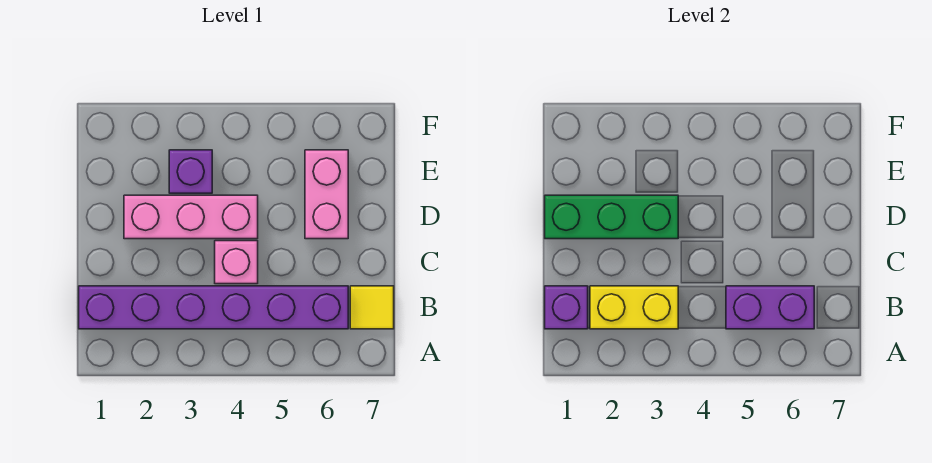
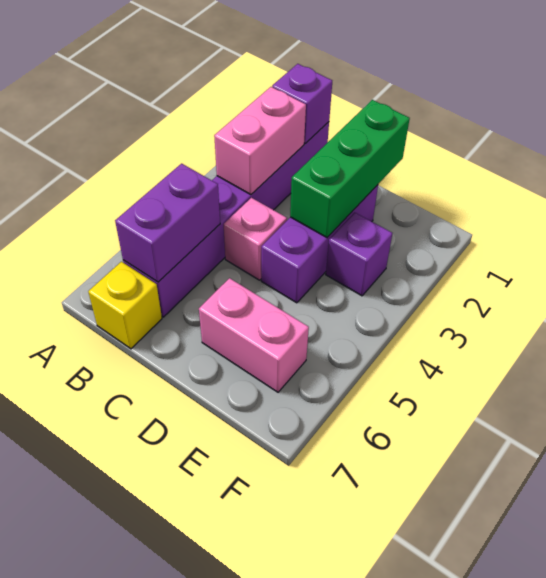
yellow brick B2:B3 level 2 -> pink brick B2:B3 level 2
yellow tile B7 level 1 -> yellow brick B7 level 1
pink brick D2:D4 level 1 -> purple brick D2:D4 level 1

